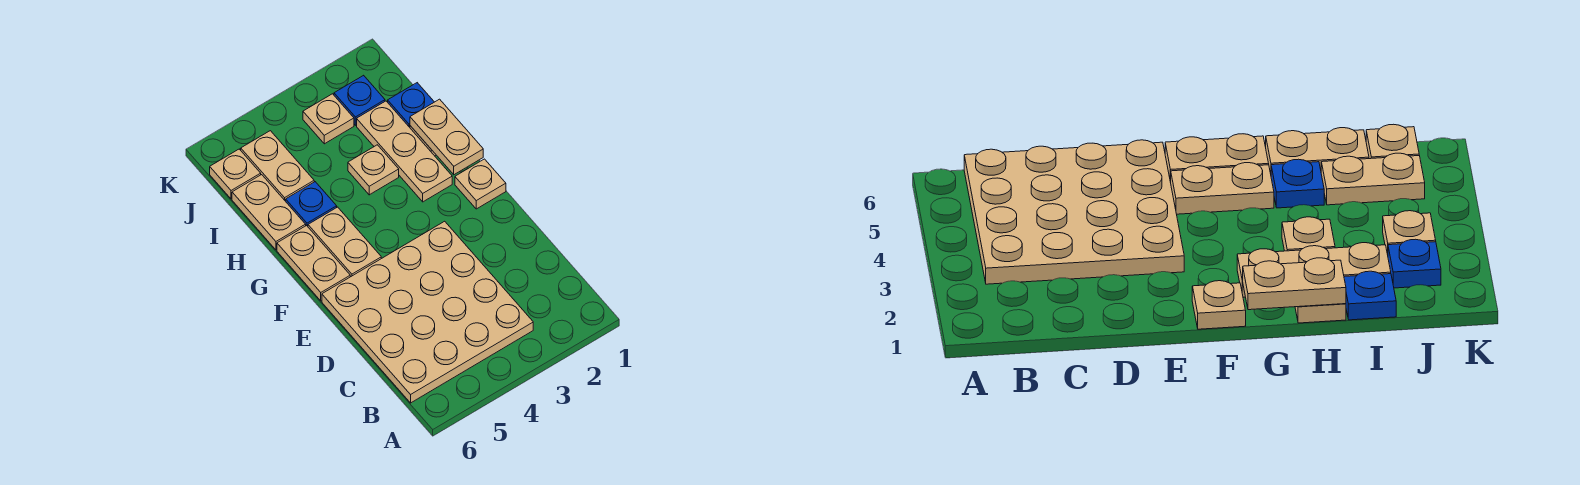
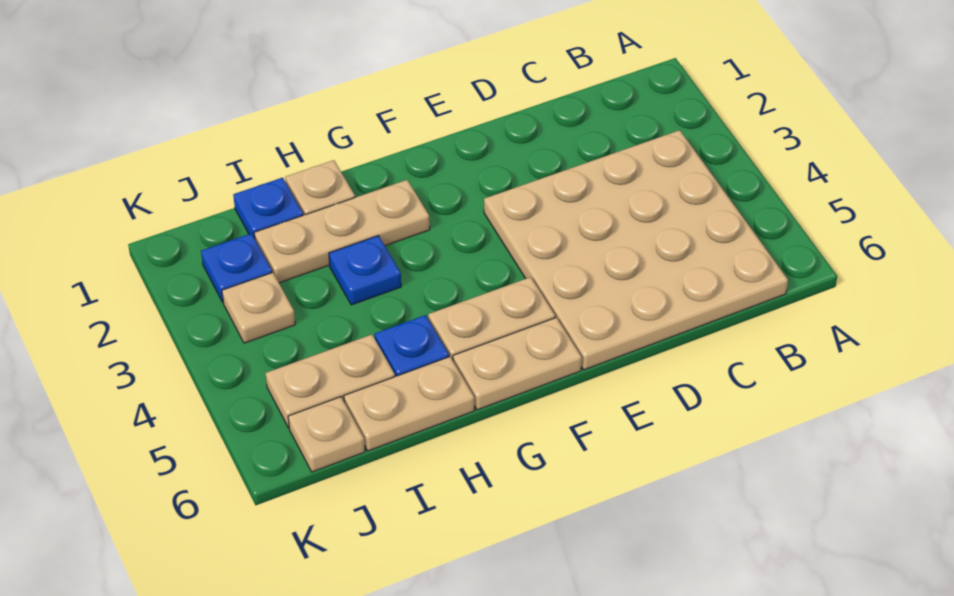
tan plate F1 level 1 -> none
tan plate G1:H1 level 2 -> none
tan plate H3 level 1 -> blue plate H3 level 1

